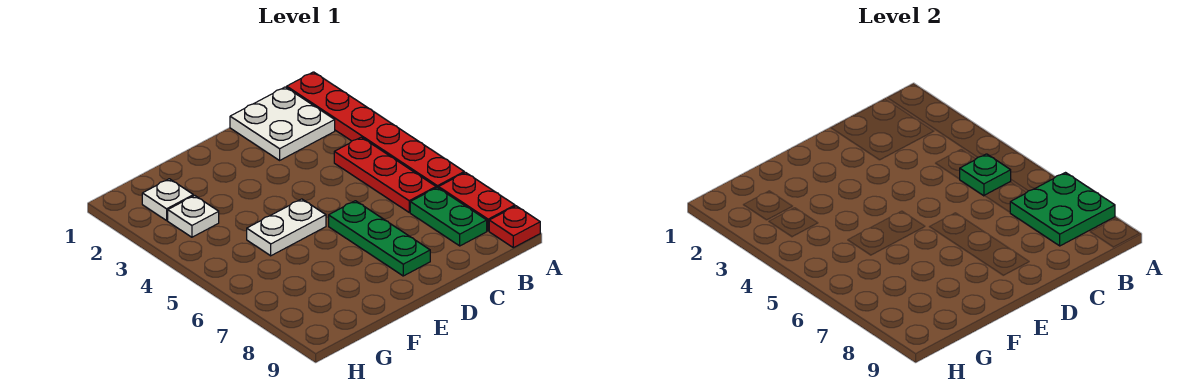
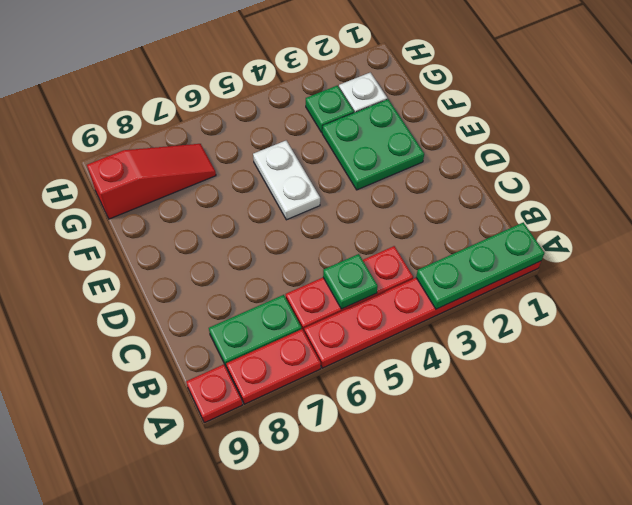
green plate A7:B8 level 2 -> green plate E2:F3 level 1
white plate B1:C2 level 1 -> none
green plate D6:D8 level 1 -> green plate A1:A3 level 2
white plate G3 level 1 -> green plate G3 level 1
none -> red slope G7:G9 level 1 top 9

